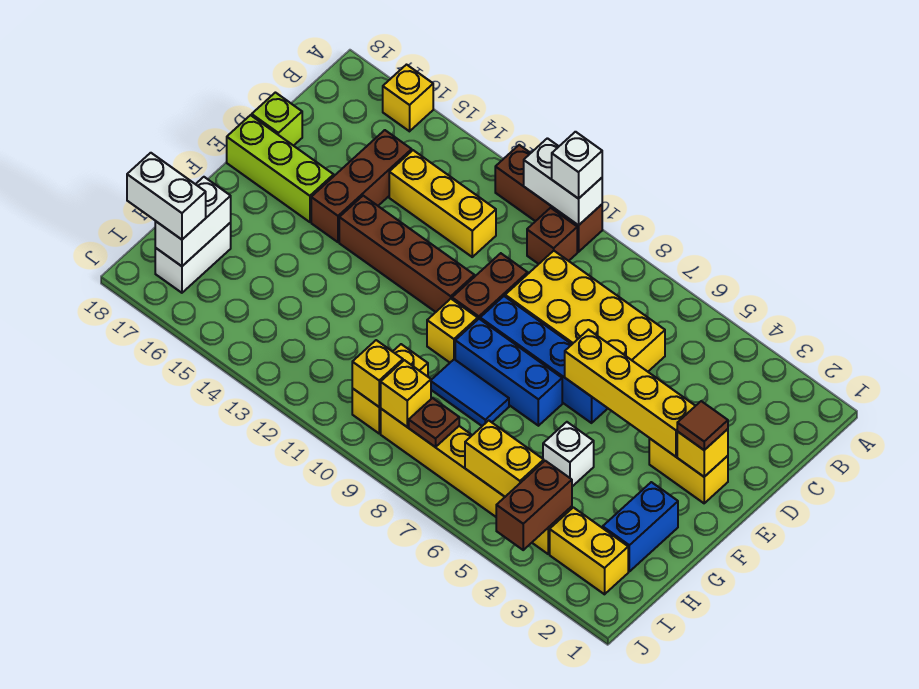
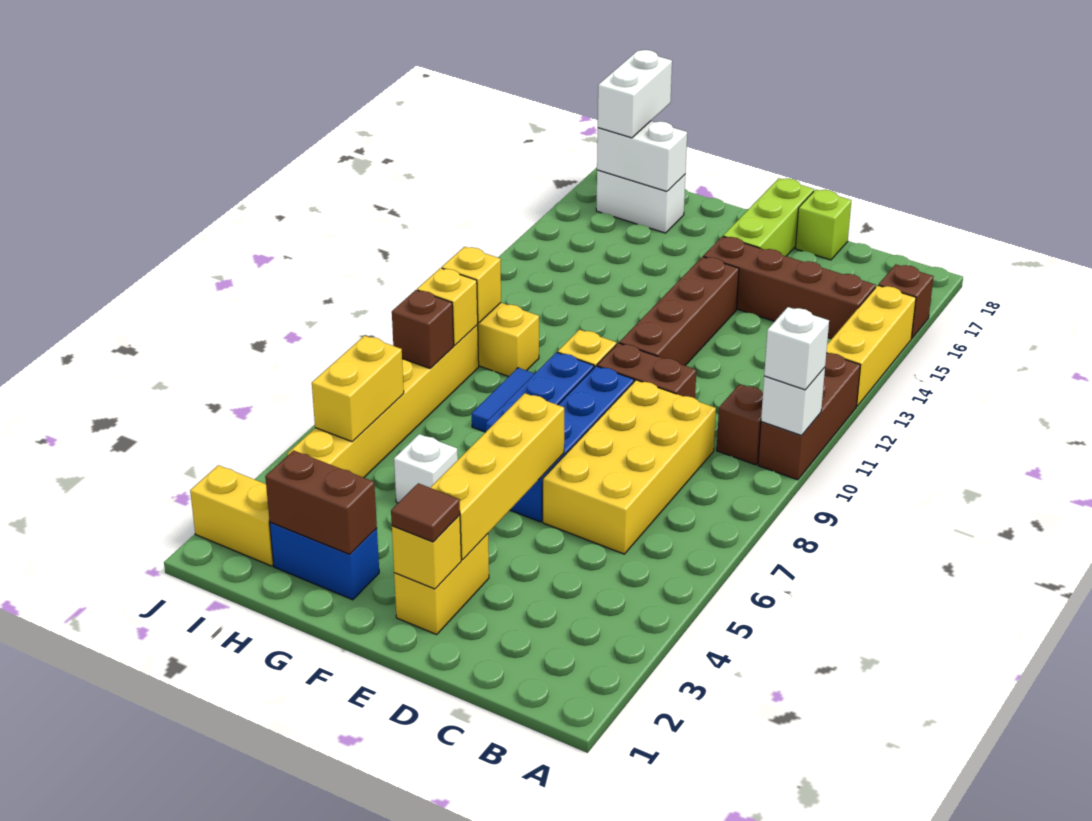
white brick A10:A11 level 2 -> white brick A10 level 2
yellow brick A16 level 1 -> brown brick A16 level 1
yellow brick C12:C14 level 1 -> yellow brick A13:A15 level 1
brown brick C15:E15 level 1 -> brown brick B15:E15 level 1
yellow brick I2:I3 level 1 -> yellow brick I2:J2 level 1
brown brick I4:J4 level 2 -> brown brick G2:H2 level 2
brown plate I8 level 2 -> brown brick I8 level 2

